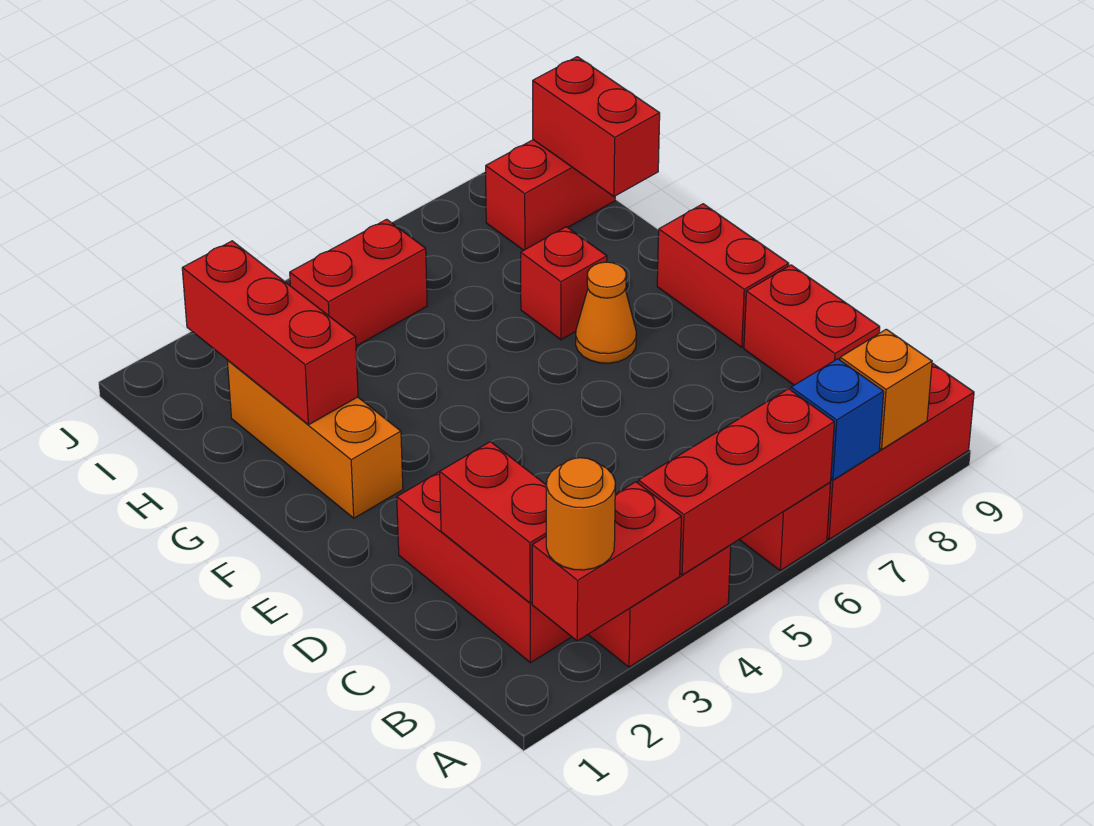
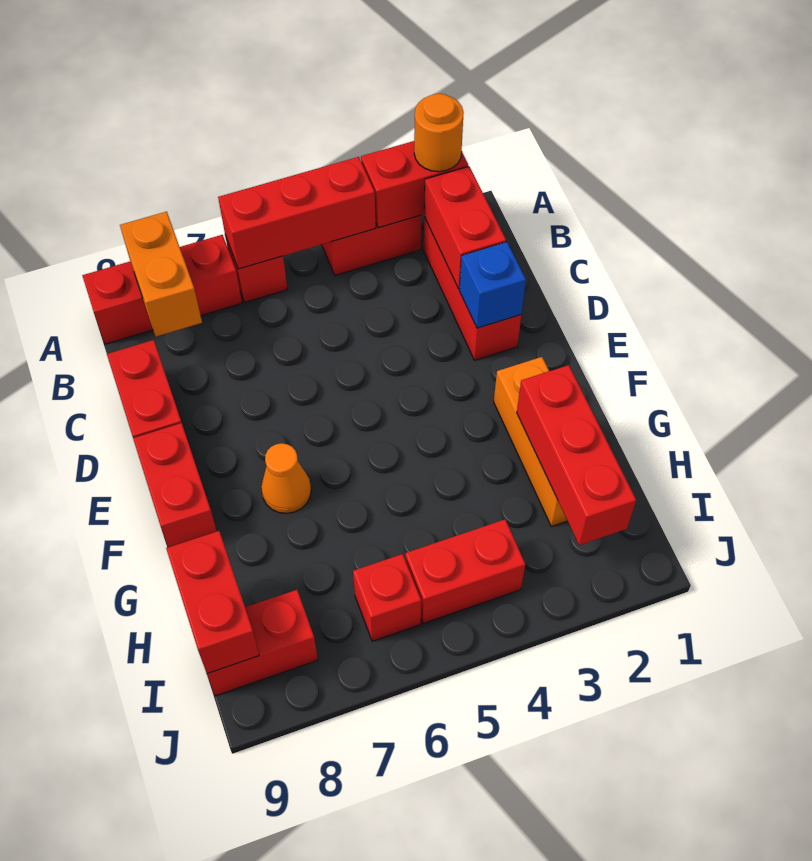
blue brick A7 level 2 -> blue brick D2 level 2
orange brick A8 level 2 -> orange brick A8:B8 level 2
red brick G7 level 1 -> red brick I6 level 1

